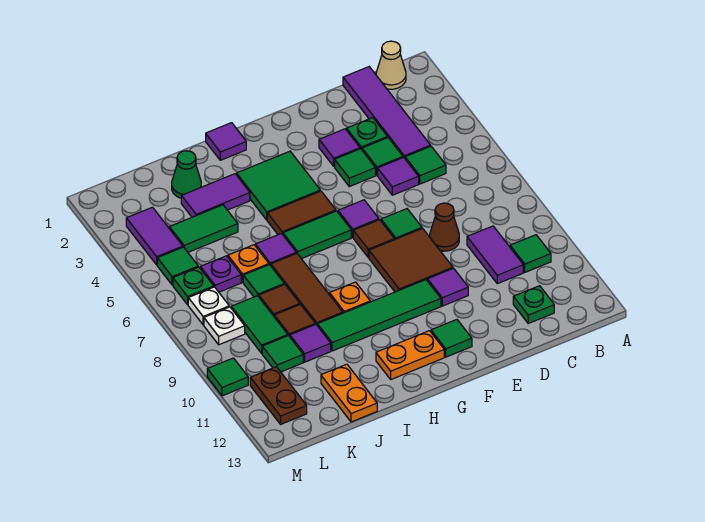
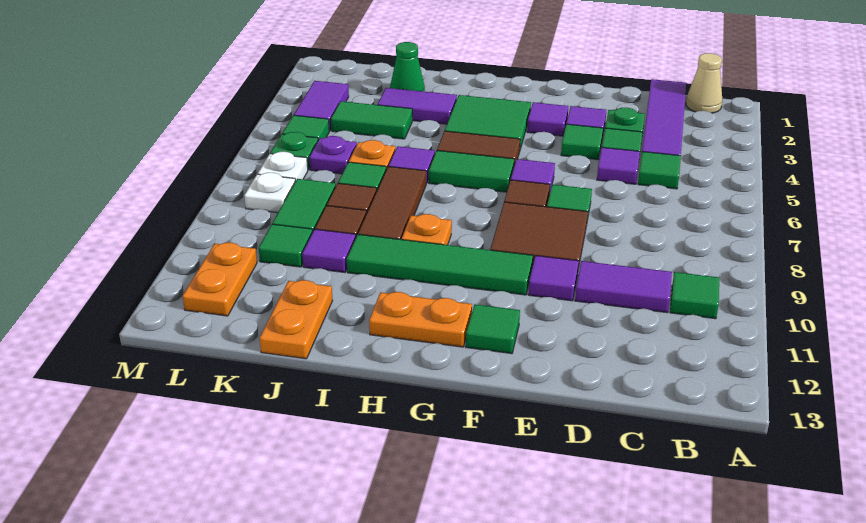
purple tile C9:C10 level 1 -> purple tile C10:D10 level 1
green plate C12 level 1 -> none
brown cone D8 level 1 -> none
purple tile H1 level 1 -> purple tile F3 level 1
brown plate L11:L12 level 1 -> orange plate L11:L12 level 1
green tile M10 level 1 -> none

